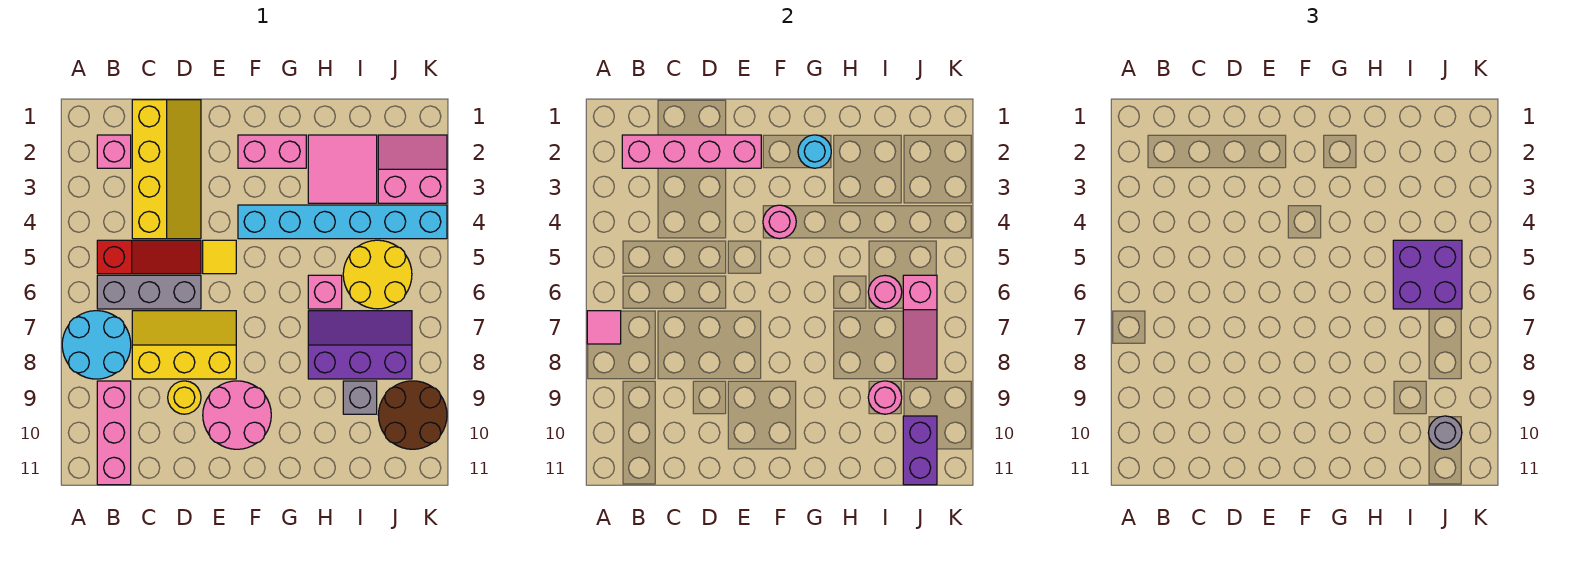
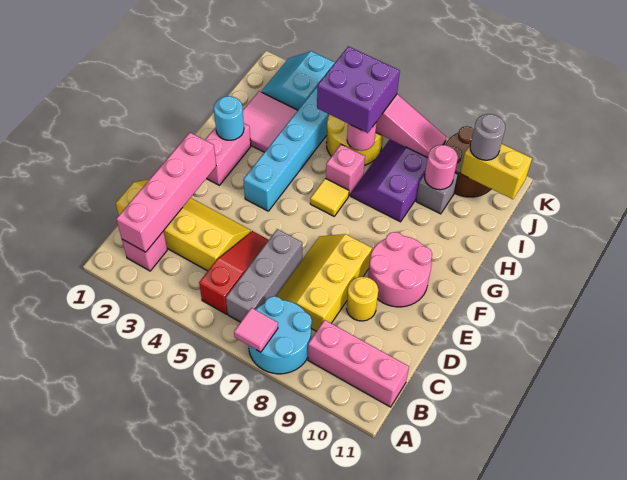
yellow tile E5 level 1 -> yellow tile G6 level 1
pink round brick F4 level 2 -> none
pink slope J2:K3 level 1 top 3 -> cyan slope J2:K3 level 1 top 3
purple brick J10:J11 level 2 -> yellow brick J10:J11 level 2

